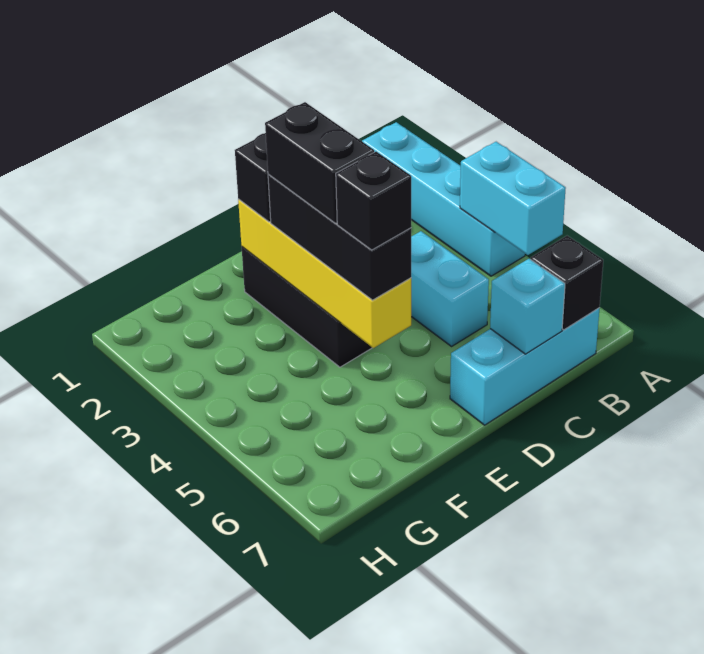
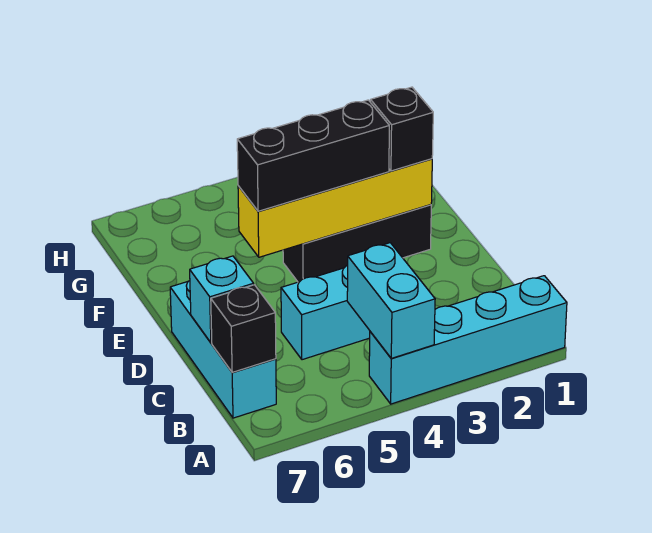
cyan brick A4:A5 level 2 -> cyan brick A4:B4 level 2
black brick E3:E4 level 4 -> none
black brick E5 level 4 -> none

